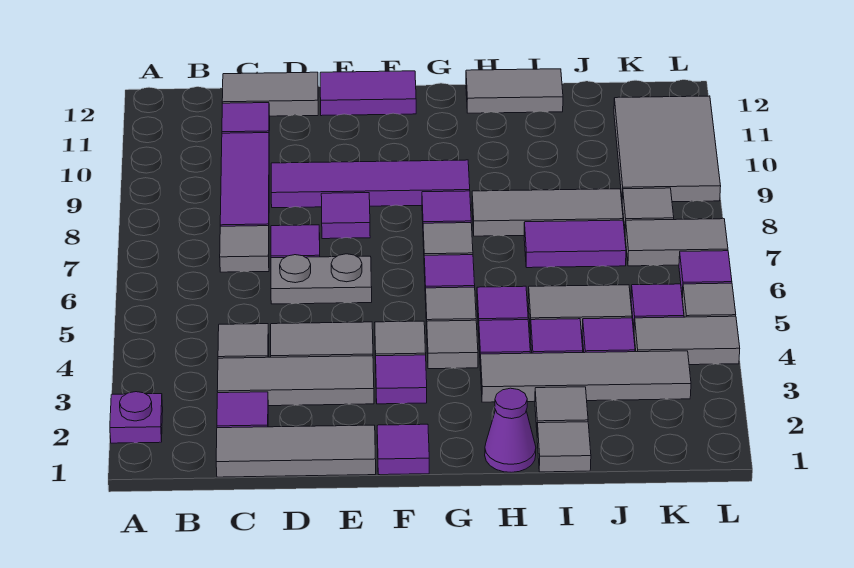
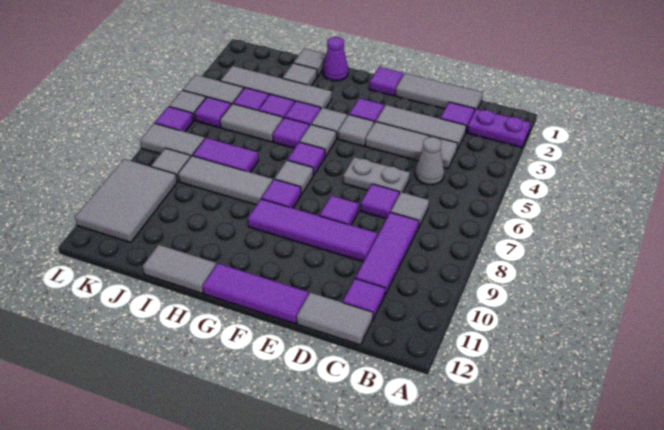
purple plate A2 level 1 -> purple plate A2:B2 level 1
none -> grey cone C5 level 1
purple tile E12:F12 level 1 -> purple tile E12:G12 level 1

